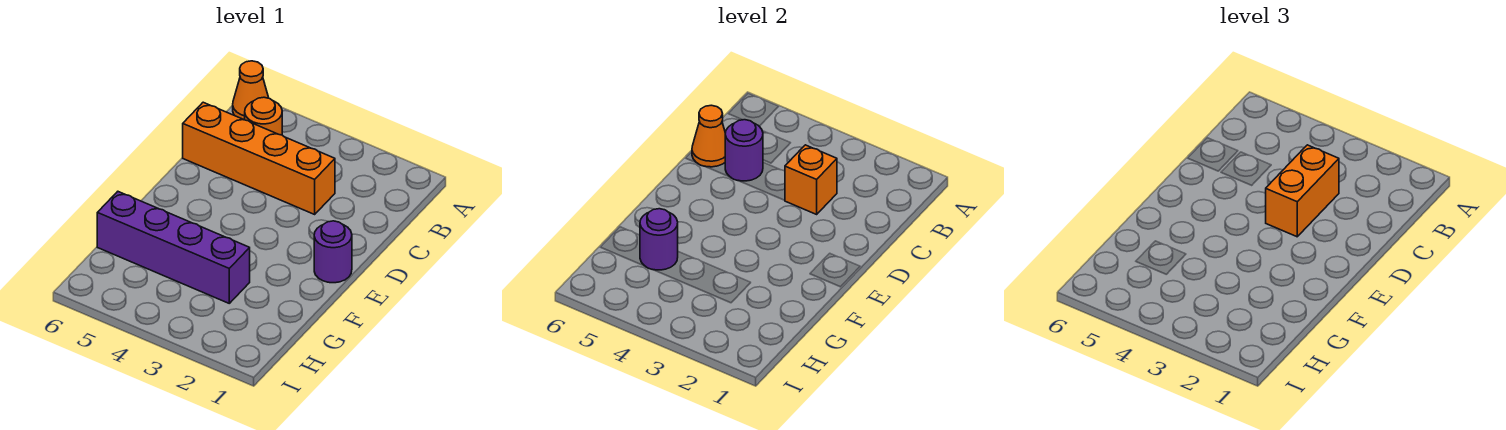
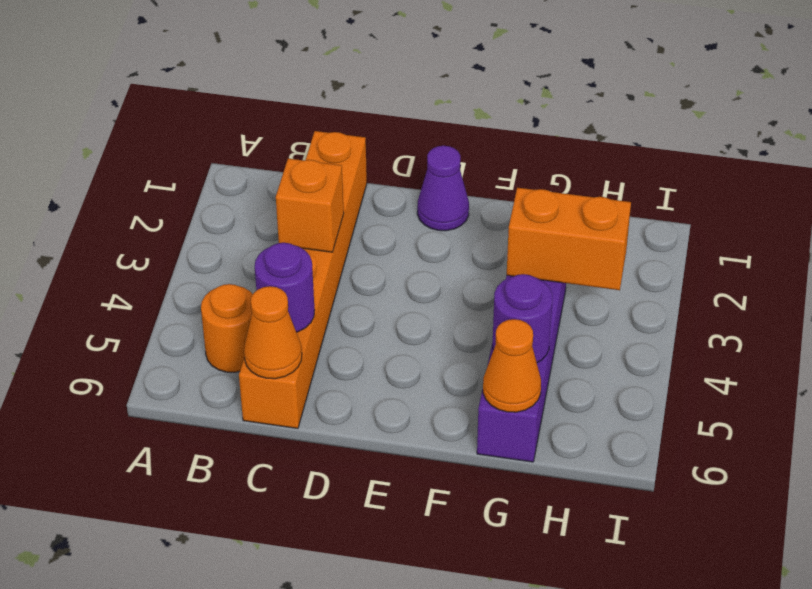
orange cone A6 level 1 -> orange cone G6 level 2
orange brick C3:C6 level 1 -> orange brick C1:C6 level 1
orange brick C3:D3 level 3 -> orange brick G3:H3 level 2
purple round brick E1 level 1 -> purple cone E1 level 1

